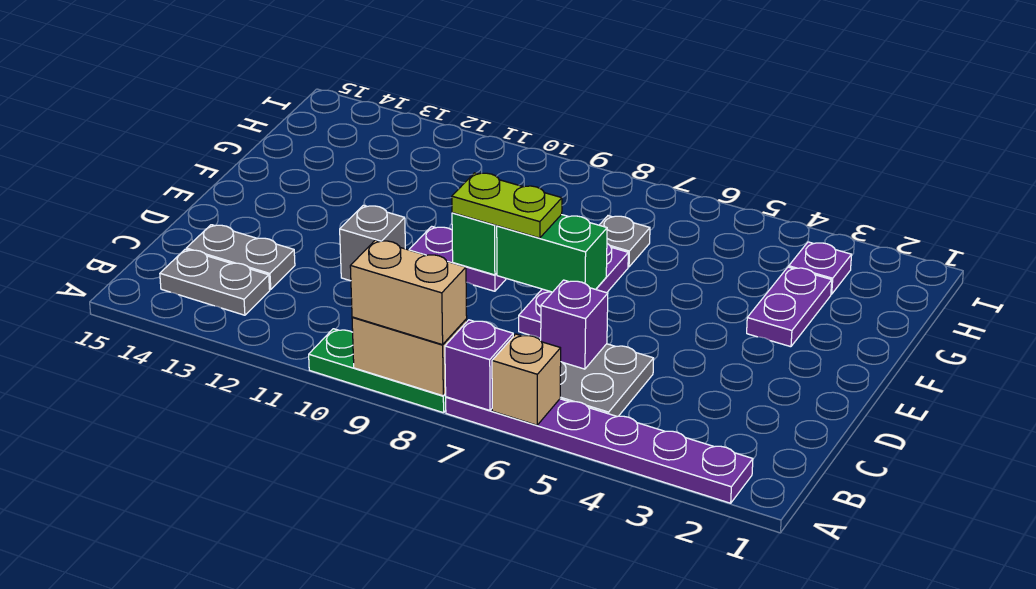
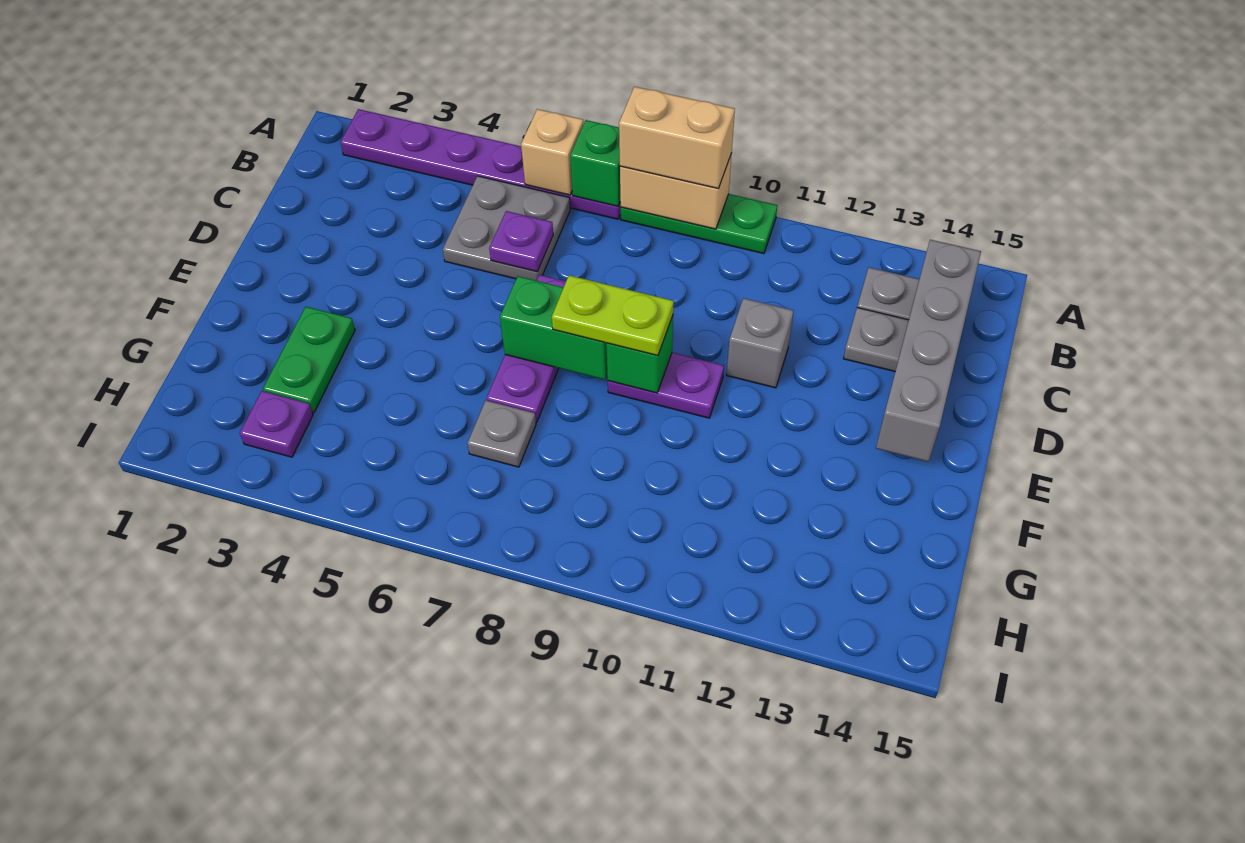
purple brick A7 level 2 -> green brick A7 level 2
none -> grey brick B14:E14 level 2
purple brick C6 level 2 -> purple plate C6 level 2
purple plate F3:G3 level 1 -> green plate F3:G3 level 1

